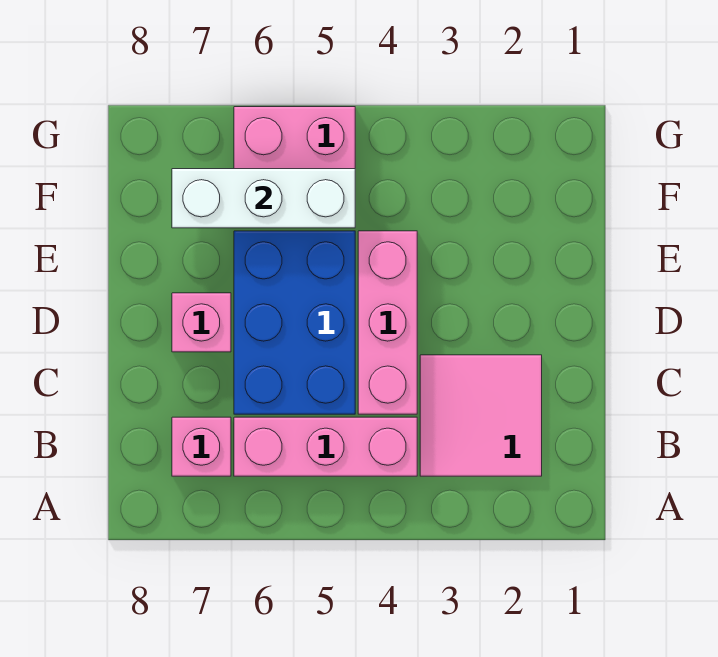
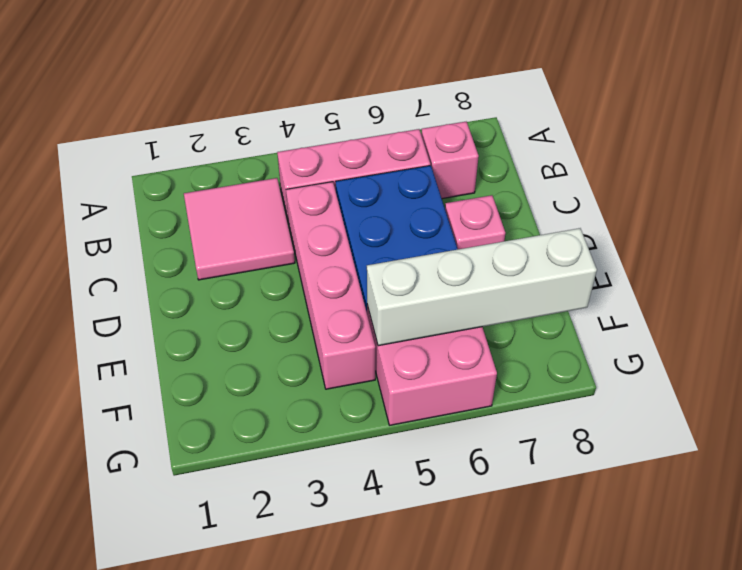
pink brick C4:E4 level 1 -> pink brick C4:F4 level 1
white brick F5:F7 level 2 -> white brick F5:F8 level 2

